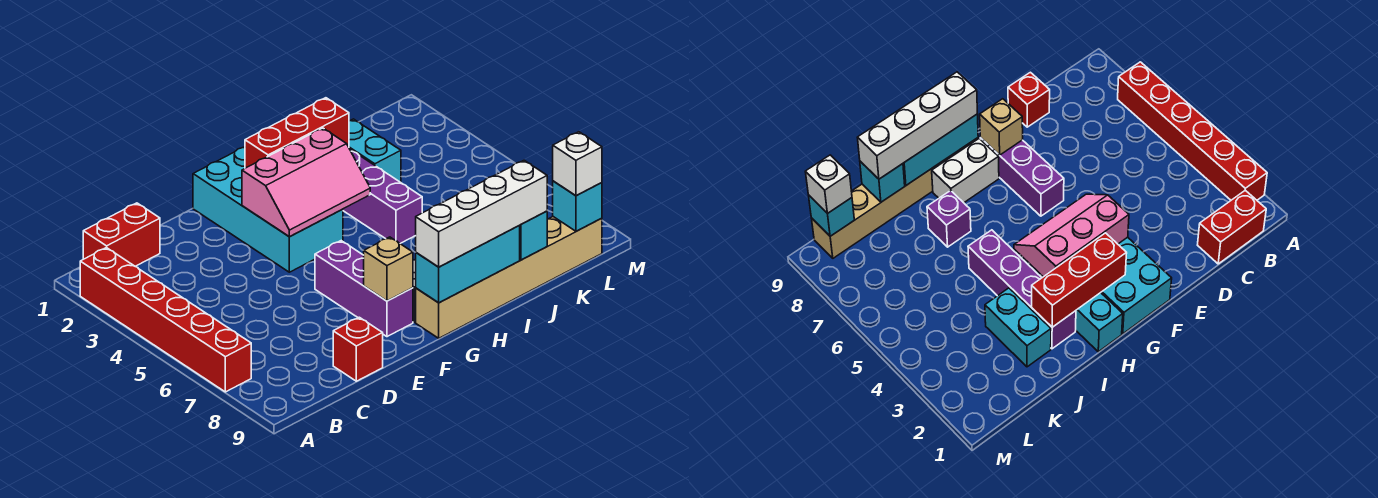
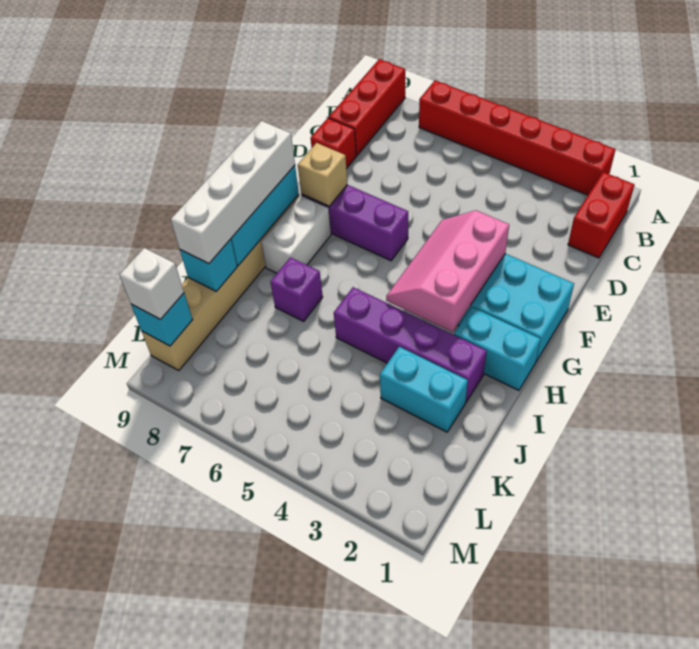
red brick G2:I2 level 2 -> red brick A9:C9 level 1

